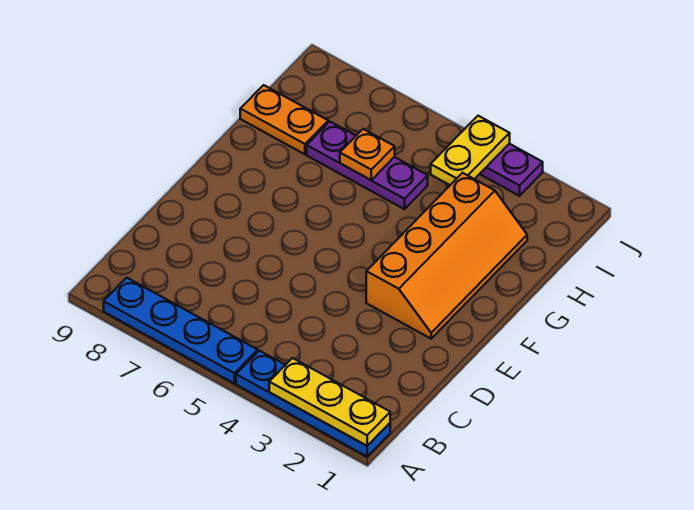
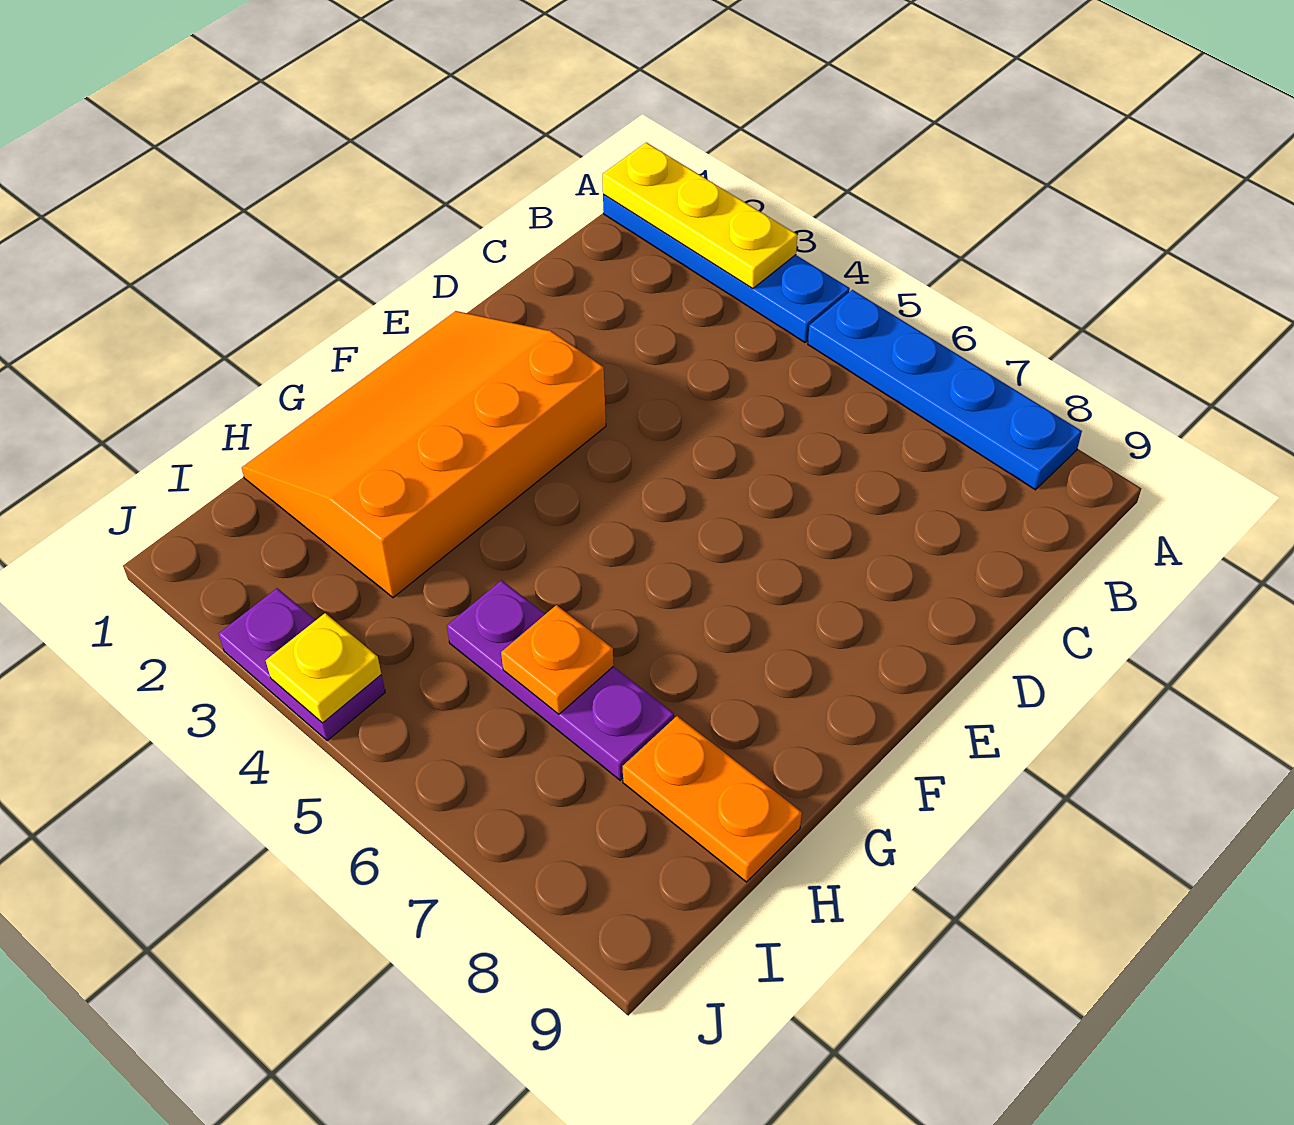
orange slope E2:H3 level 1 top 3 -> orange slope E1:H3 level 1 top 3
yellow plate I4:J4 level 2 -> yellow plate J4 level 2

